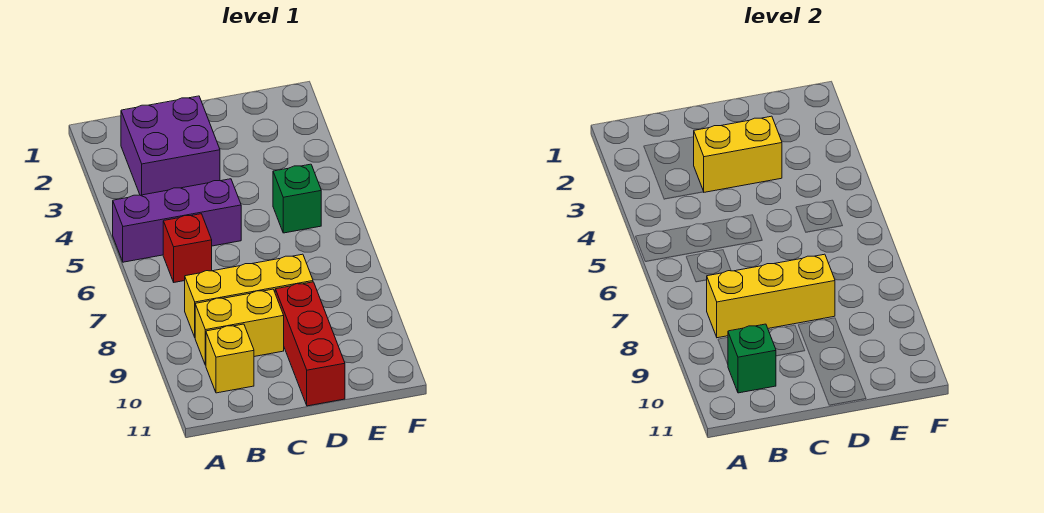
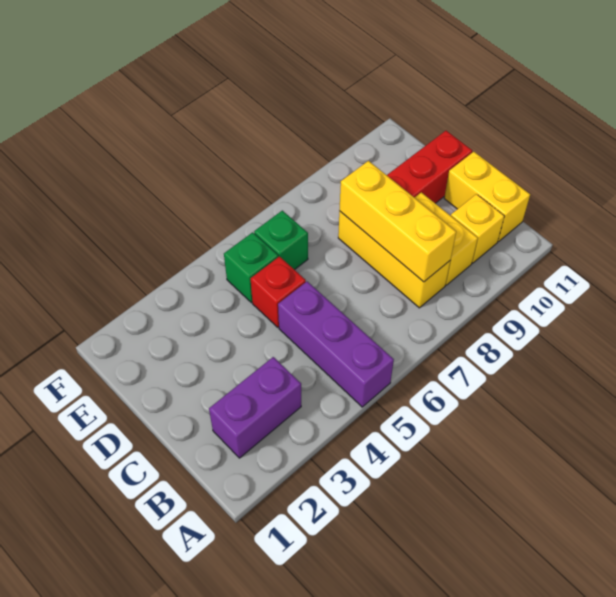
purple brick B2:C3 level 1 -> purple brick B2:B3 level 1
red brick B6 level 1 -> red brick D5 level 1
green brick B10 level 2 -> green brick E6 level 1
yellow brick C3:D3 level 2 -> yellow brick B11:C11 level 1

